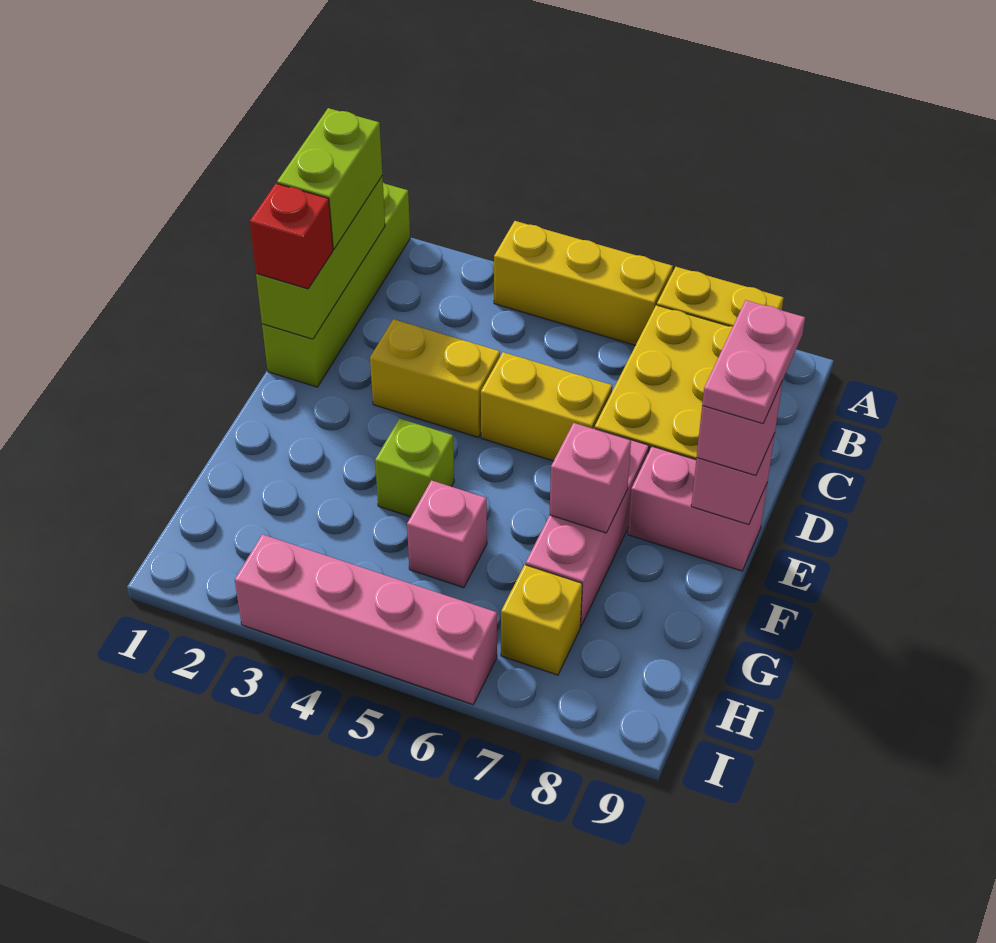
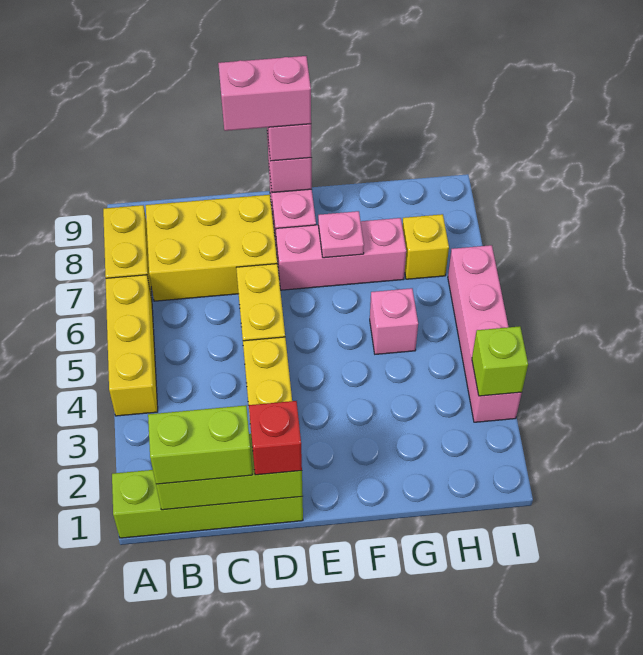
pink plate D9:E9 level 4 -> pink brick D9:E9 level 4
lime brick F4 level 1 -> lime brick I3 level 2
pink brick F7 level 2 -> pink plate F7 level 2

